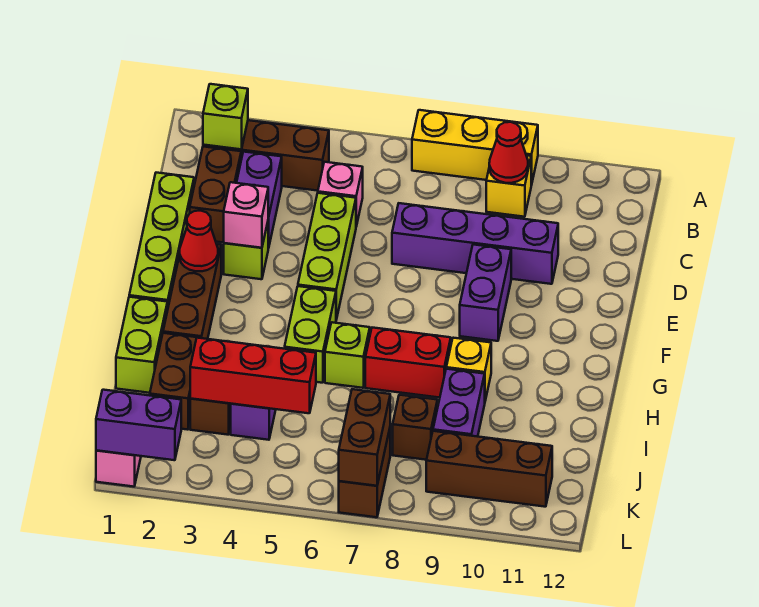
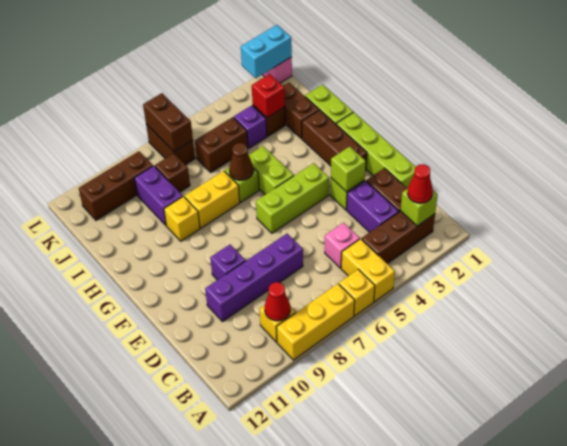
none -> yellow brick A5:B5 level 1
none -> yellow brick A6 level 1
lime brick D5:F5 level 1 -> lime brick F4:F6 level 1
pink brick E3 level 2 -> lime brick E3 level 2
purple brick E9:F9 level 1 -> purple brick E9 level 1
red cone F2 level 2 -> red cone B2 level 3
none -> brown cone H6 level 2
red brick H7:H8 level 1 -> yellow brick H7:H8 level 1
red brick J3:J5 level 2 -> red brick J3 level 2
none -> brown brick J5:J6 level 1
purple brick L1:L2 level 2 -> cyan brick L1:L2 level 2

